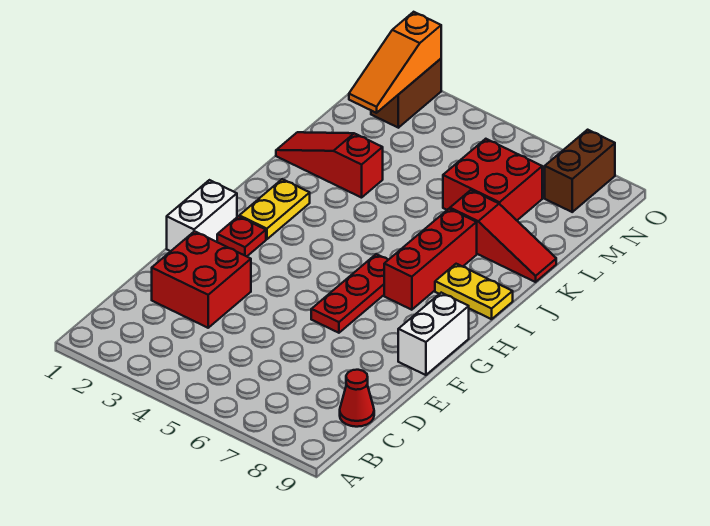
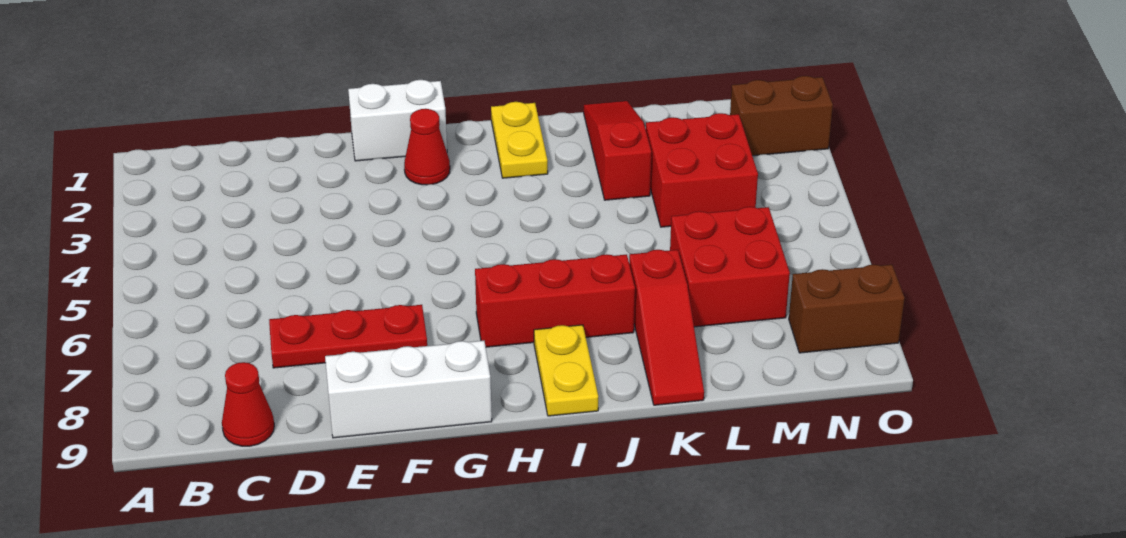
red brick D2:E3 level 1 -> red brick L3:M4 level 1
red plate F6:H6 level 1 -> red plate D7:F7 level 1
white brick F9:G9 level 1 -> white brick E9:G9 level 1
red plate G2 level 1 -> red cone G2 level 1
yellow plate H2:I2 level 1 -> yellow plate I1:I2 level 1
orange slope M2:O2 level 2 top O -> none

